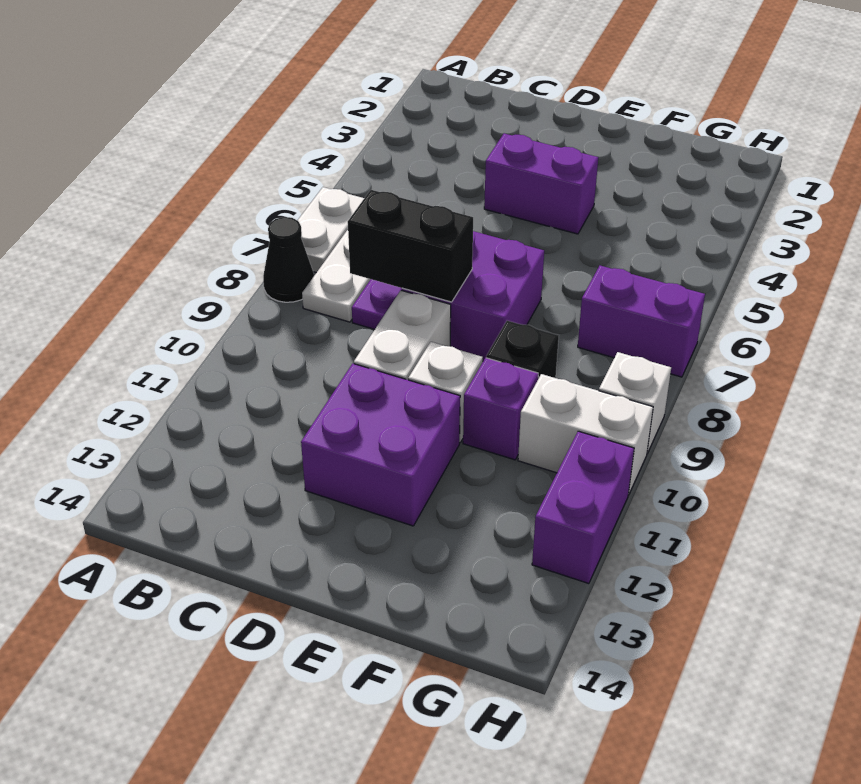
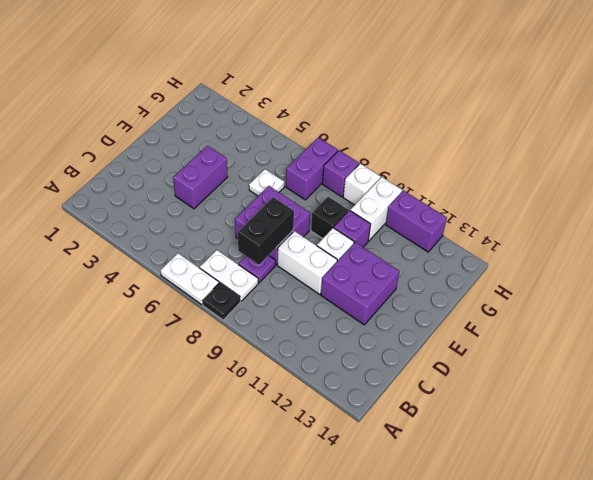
black cone A8 level 1 -> black plate A8 level 1
none -> white plate F6 level 1
none -> purple brick H8 level 1

